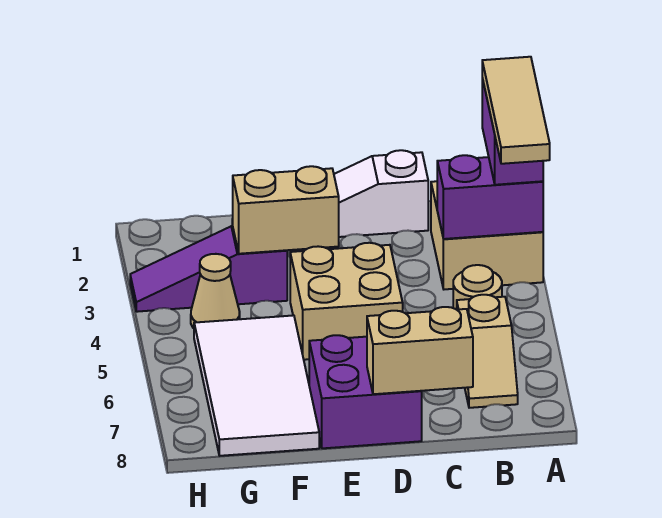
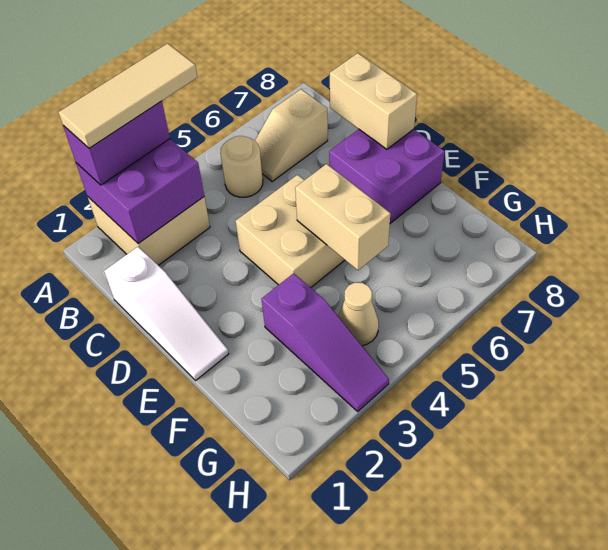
purple brick A3:B3 level 2 -> purple brick A2:B3 level 2
tan slope B6:B7 level 1 top 6 -> tan slope B6:B7 level 1 top 7
tan brick E3:F3 level 2 -> tan brick E5:F5 level 2
white tile F5:G8 level 1 -> none

